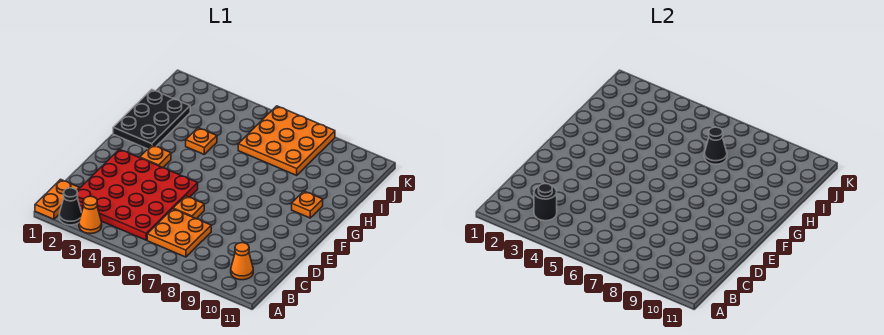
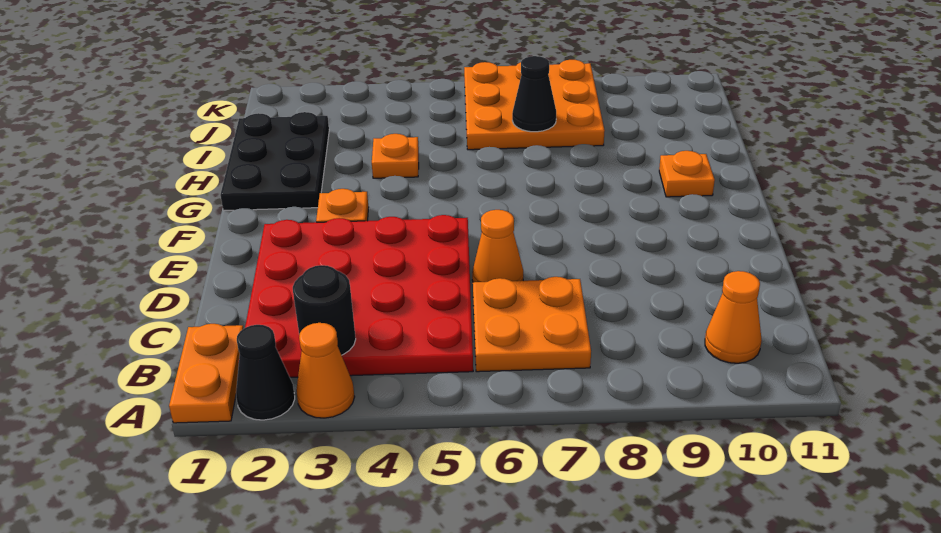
orange plate D6 level 1 -> orange cone D6 level 1

